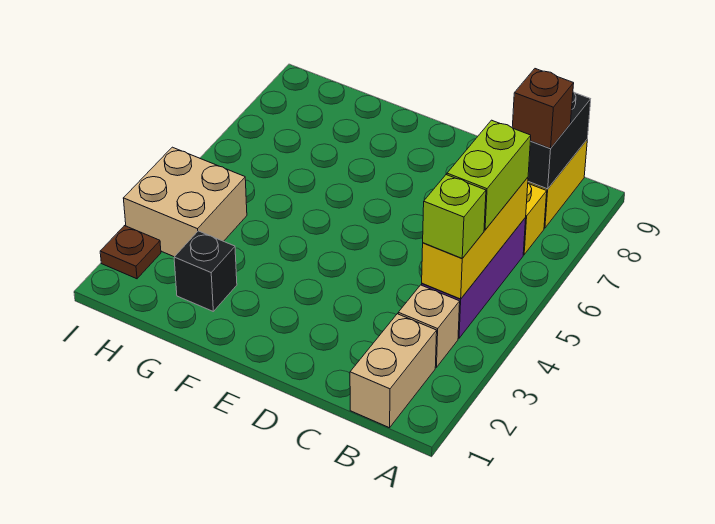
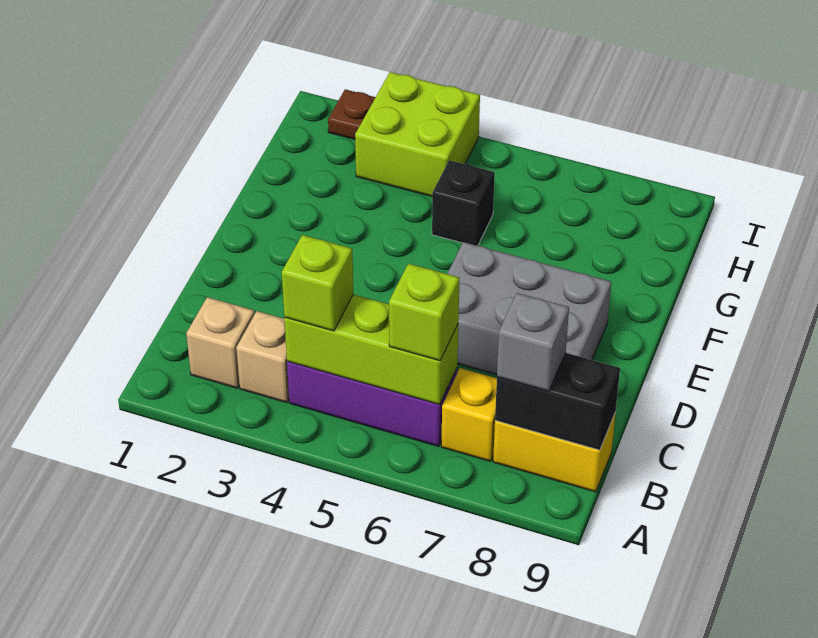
tan brick B1:B2 level 1 -> tan brick B2 level 1
yellow brick B4:B6 level 2 -> lime brick B4:B6 level 2
lime brick B5:B6 level 3 -> lime brick B6 level 3
brown brick B8 level 3 -> grey brick B8 level 3
none -> grey brick D6:E8 level 1
black brick G2 level 1 -> black brick G5 level 1
tan brick H3:I4 level 1 -> lime brick H3:I4 level 1

